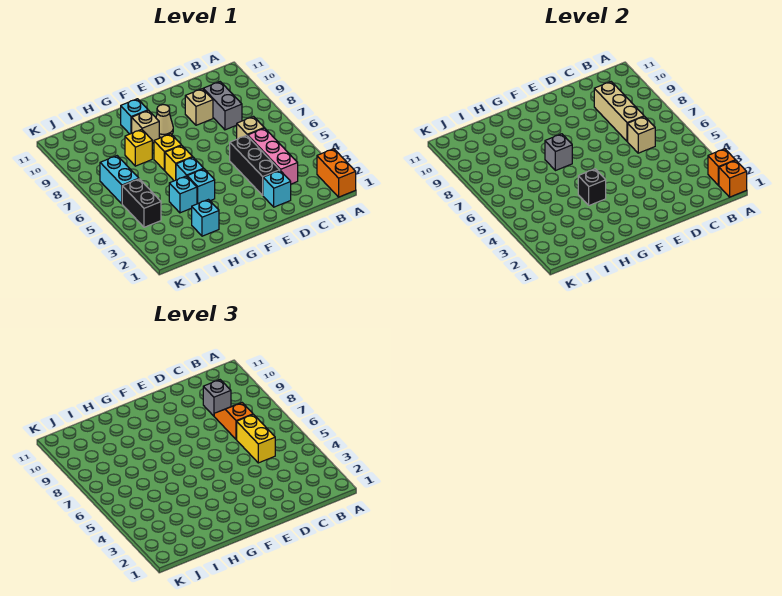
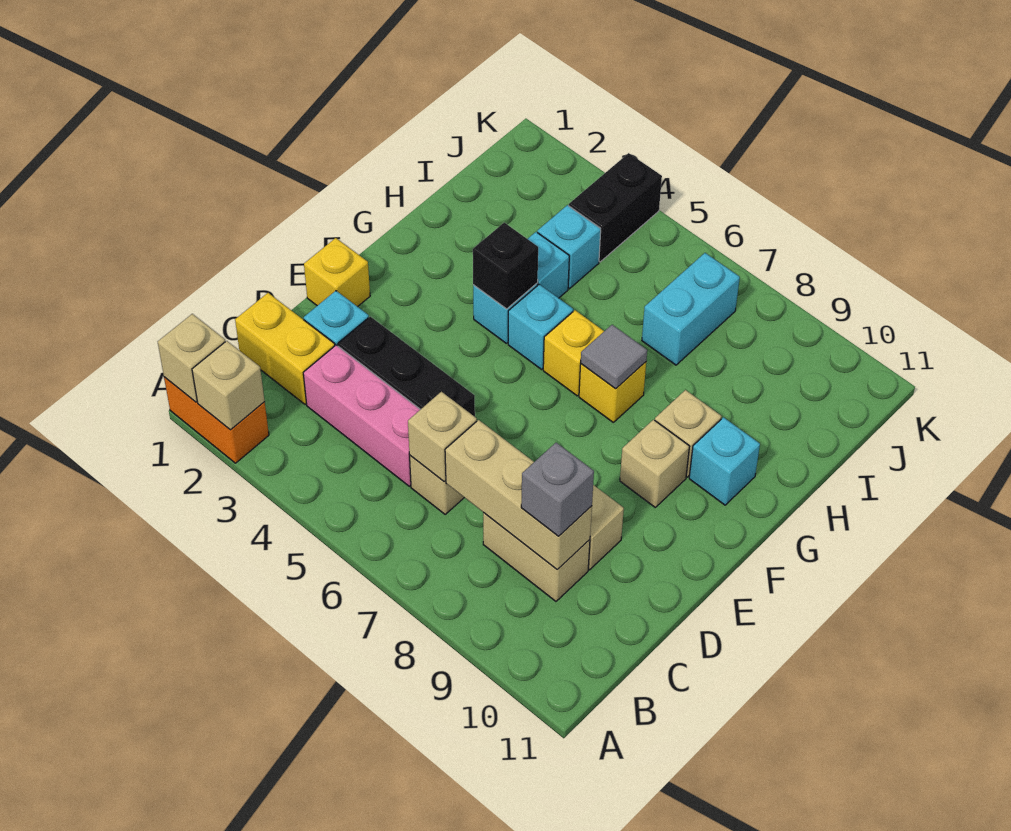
orange brick A1 level 2 -> tan brick A1 level 2
orange brick A2 level 2 -> tan brick A2 level 2
yellow brick C5:C6 level 3 -> yellow brick C1:C2 level 1
orange slope C7:C8 level 3 top 7 -> none
grey brick C8:C9 level 1 -> tan brick C8:C9 level 1
tan cone F9 level 1 -> tan brick F9 level 1
grey brick G7 level 2 -> grey tile G7 level 2
cyan brick H2 level 1 -> cyan brick I4 level 1
yellow brick H8 level 1 -> yellow brick E1 level 1
black brick J4:J5 level 1 -> black brick J4:K4 level 1
cyan brick J6:J7 level 1 -> cyan brick I7:J7 level 1

